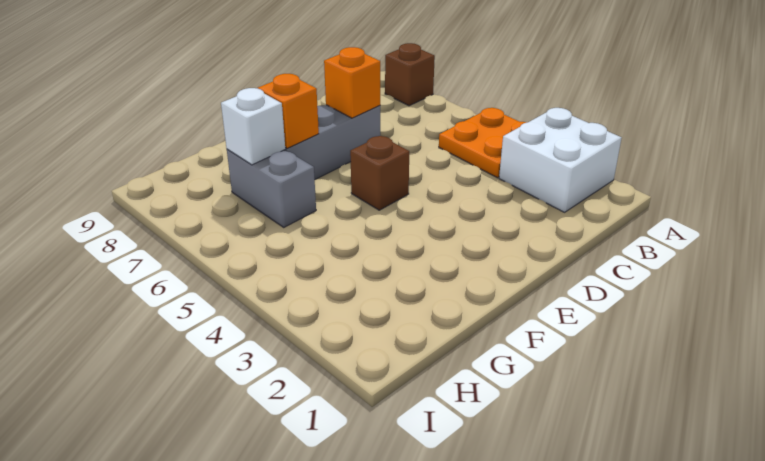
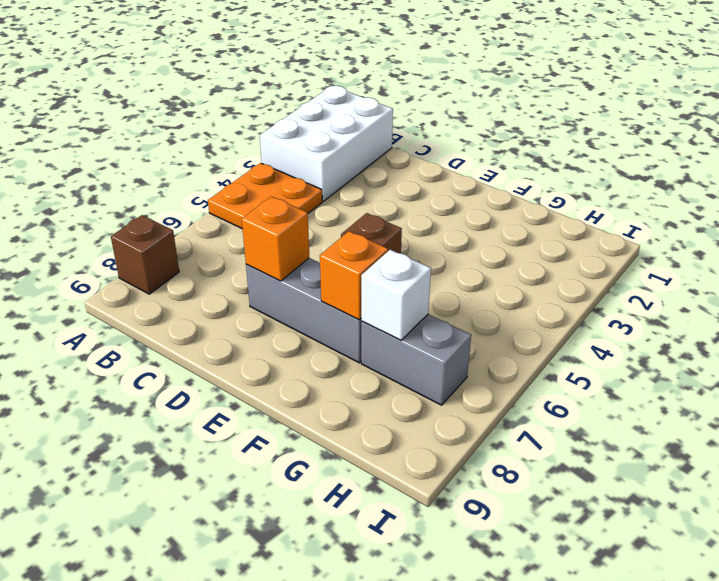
white brick A2:B3 level 1 -> white brick A1:B3 level 1
grey brick G6:G7 level 1 -> grey brick G7:H7 level 1

